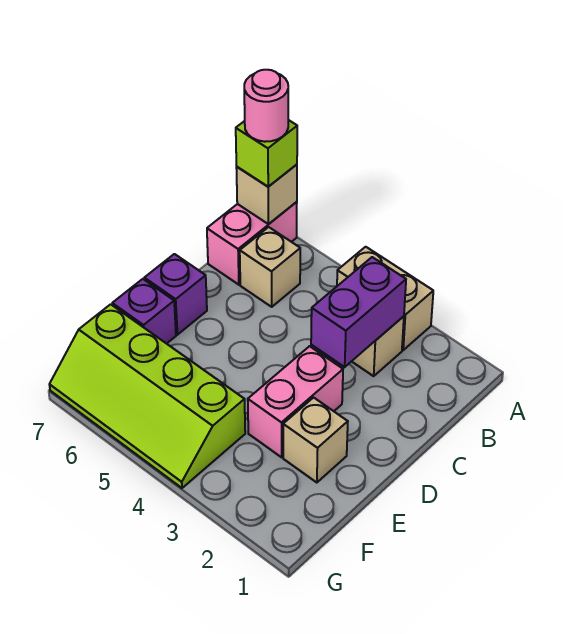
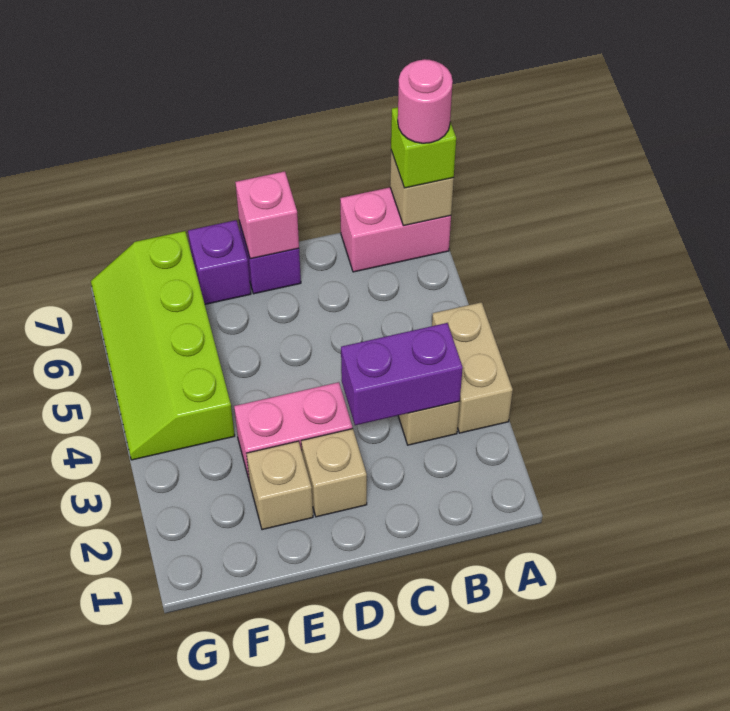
tan brick B6 level 1 -> tan brick D2 level 1
none -> pink brick D7 level 2

